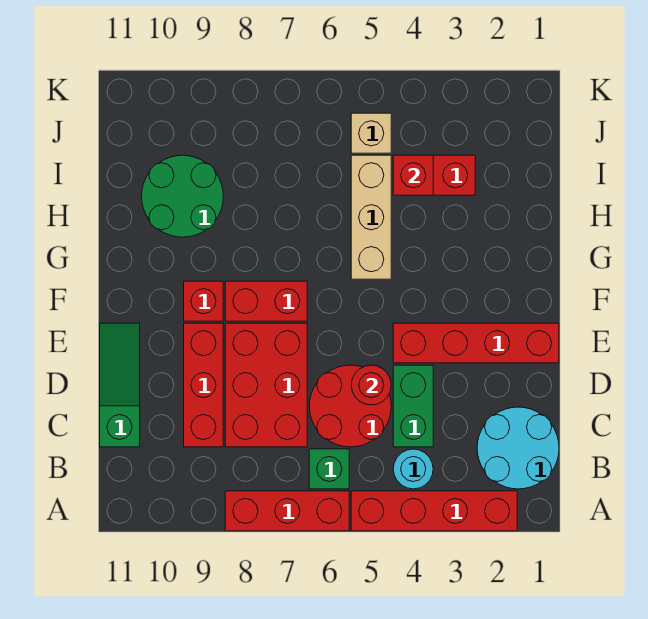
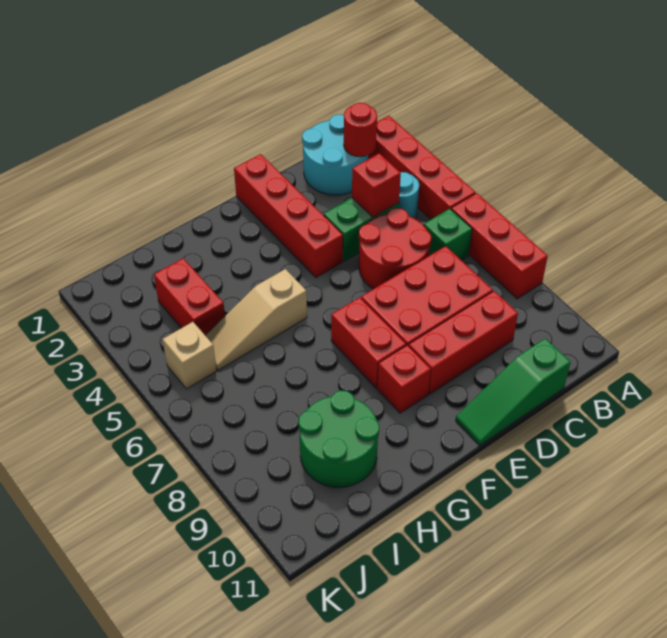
red round brick D5 level 2 -> red round brick B2 level 2
tan brick G5:I5 level 1 -> tan slope G5:I5 level 1 top G
red brick I4 level 2 -> red brick C4 level 2

